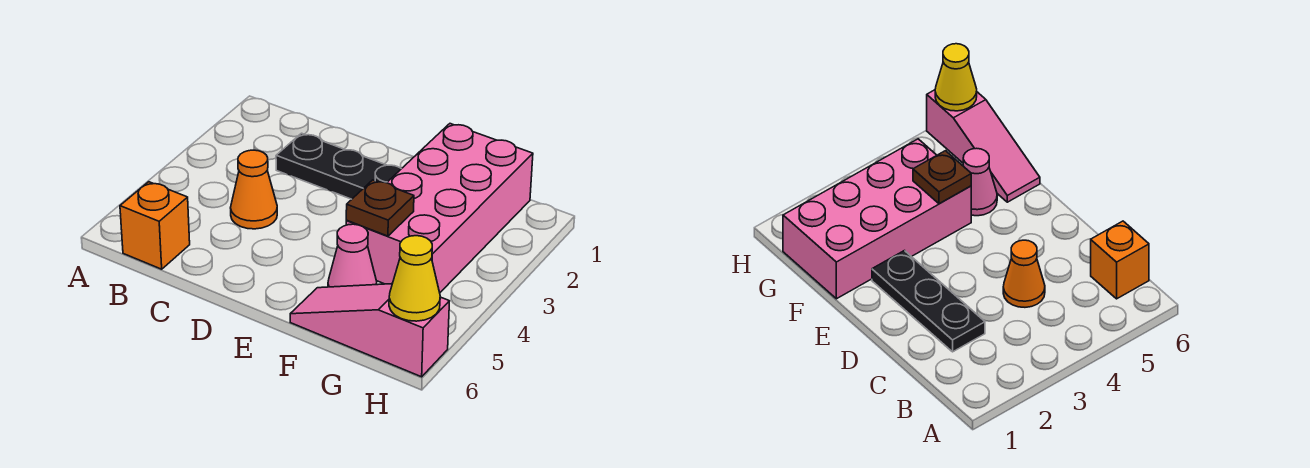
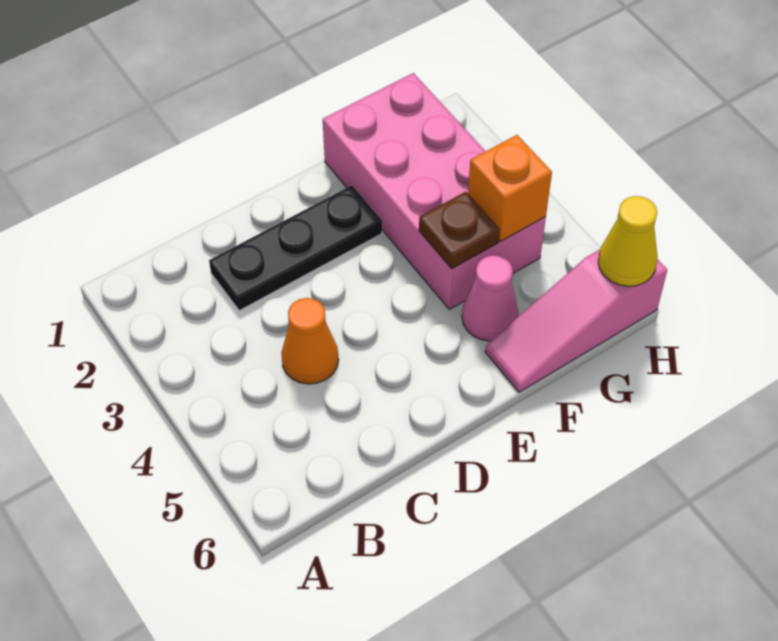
orange brick B6 level 1 -> orange brick G4 level 2

